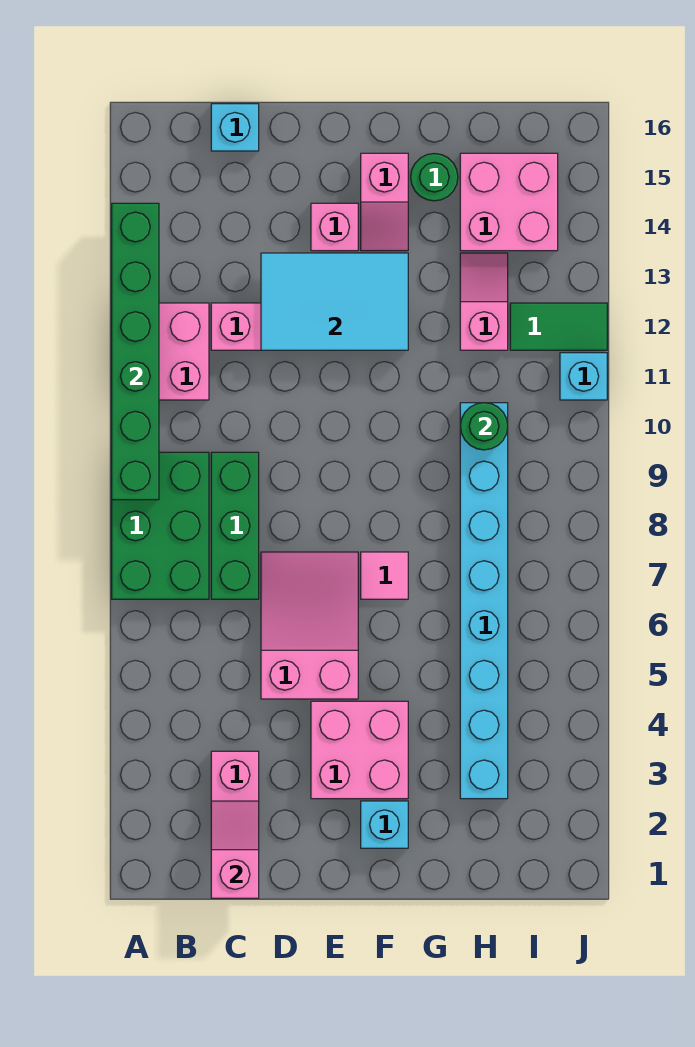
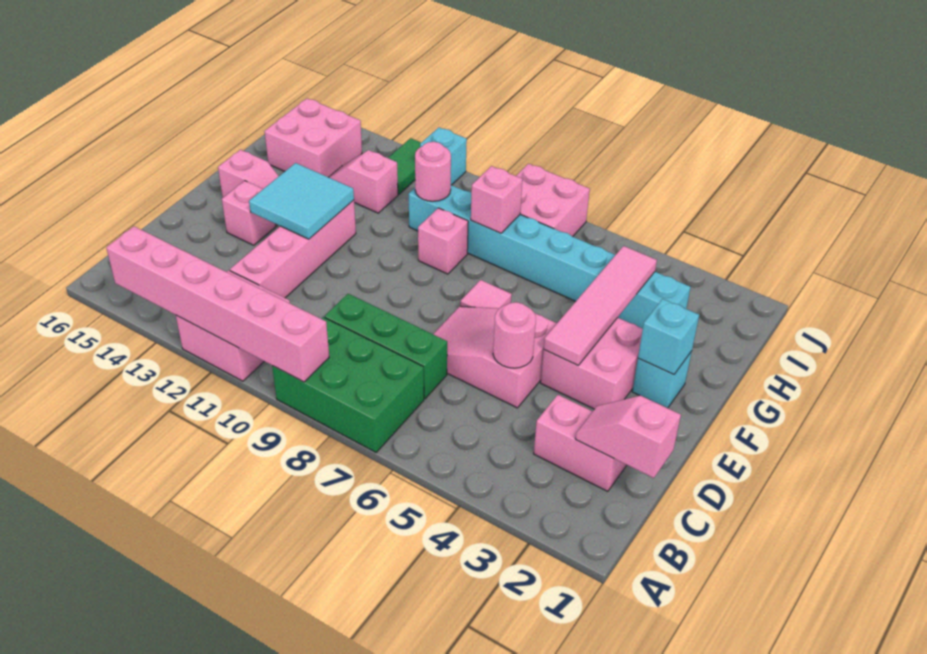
green brick A9:A14 level 2 -> pink brick A9:A14 level 2
cyan brick C16 level 1 -> cyan brick F2 level 2
none -> pink round brick D5 level 2
cyan tile D12:F13 level 2 -> cyan tile E12:F13 level 2
none -> pink tile E4:H4 level 2
none -> pink brick G9 level 1
green round brick G15 level 1 -> none
none -> pink brick H8 level 2
green round brick H10 level 2 -> pink round brick H10 level 2
none -> pink brick I7:J8 level 1

